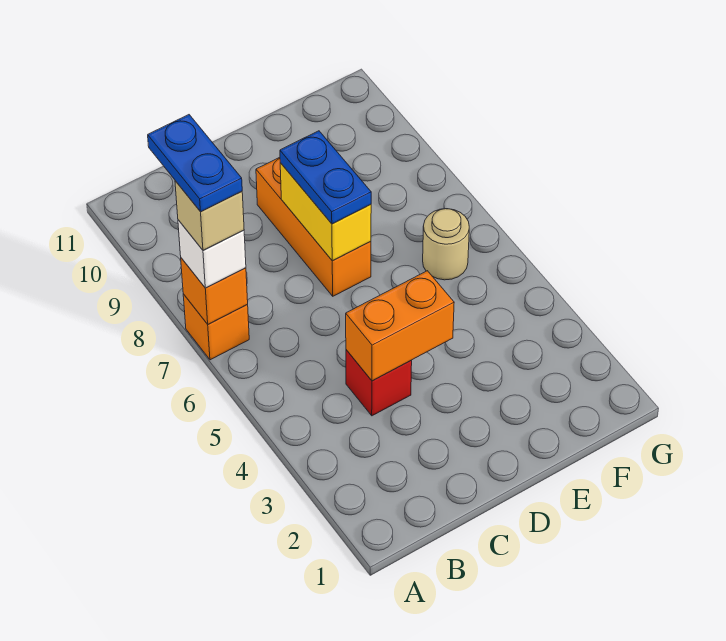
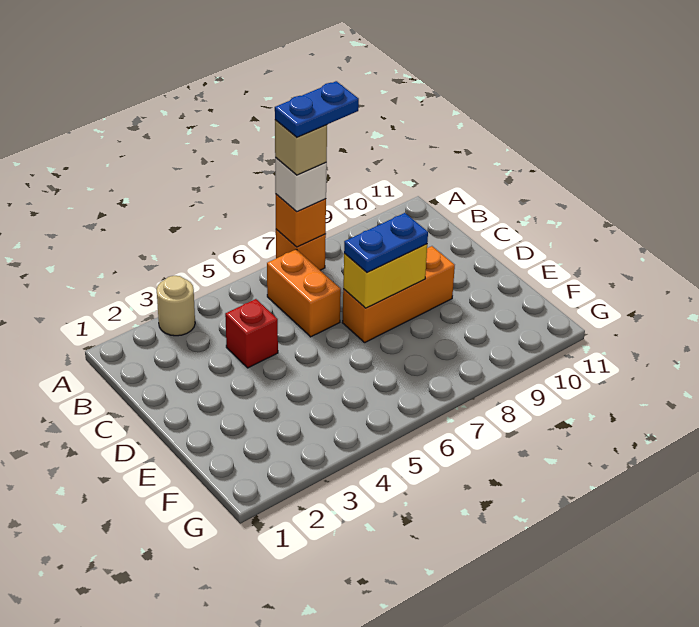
orange brick C4:D4 level 2 -> orange brick B6:C6 level 1
tan round brick F6 level 1 -> tan round brick A3 level 1

